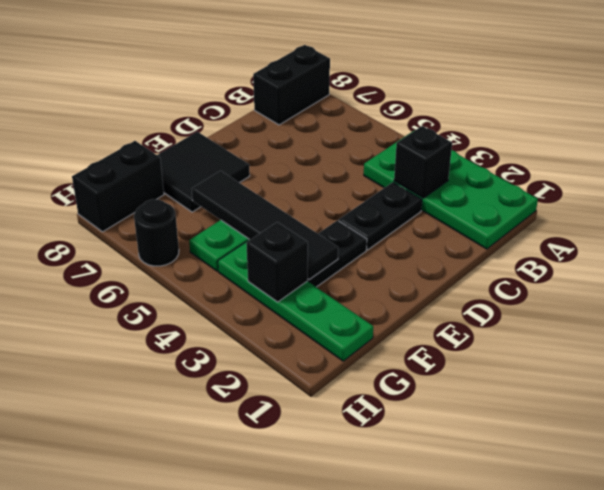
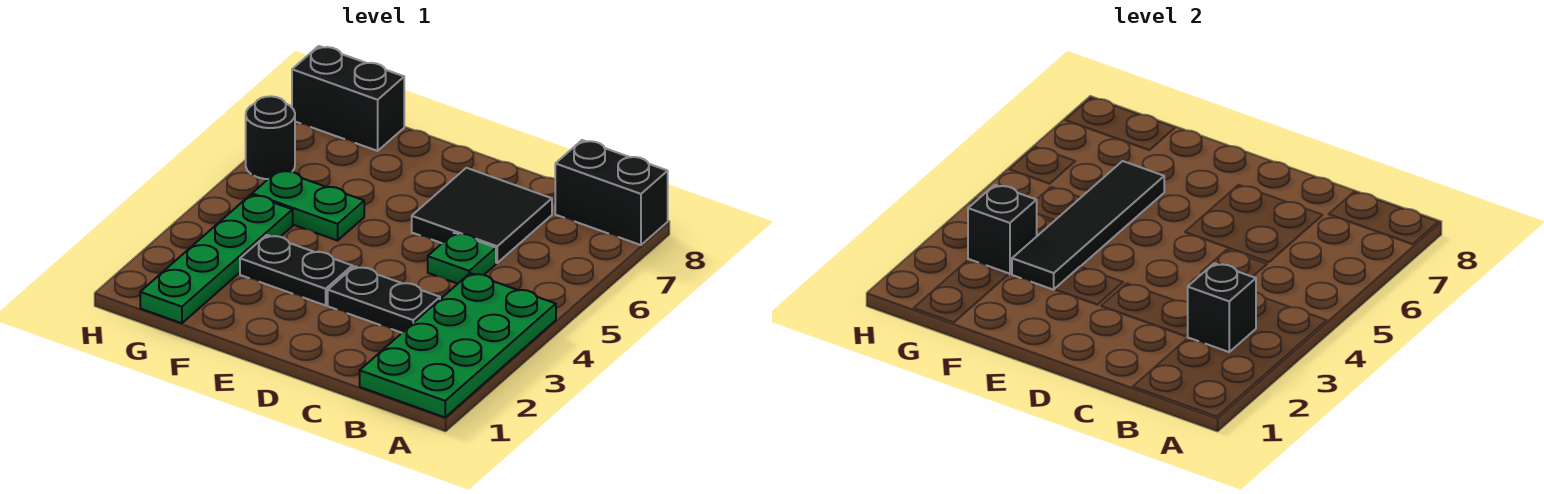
none -> green plate C5 level 1
black tile E7:F8 level 1 -> black tile C6:D7 level 1

